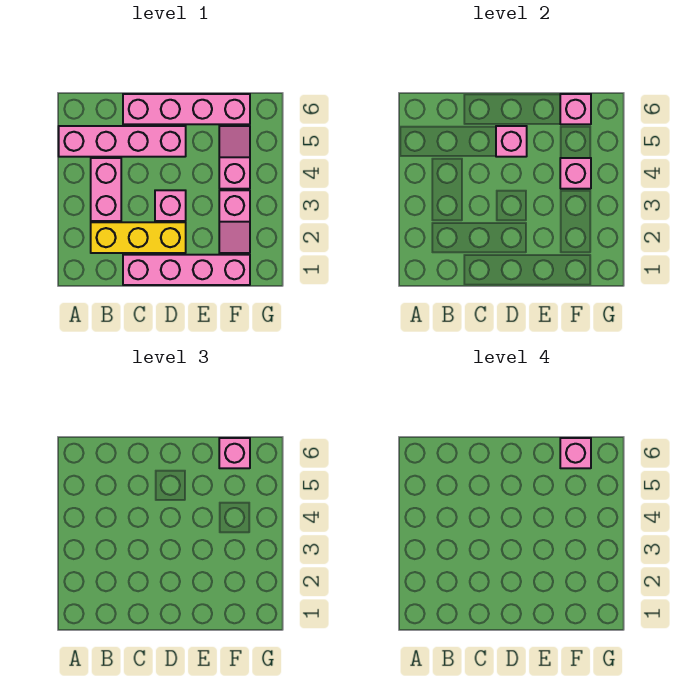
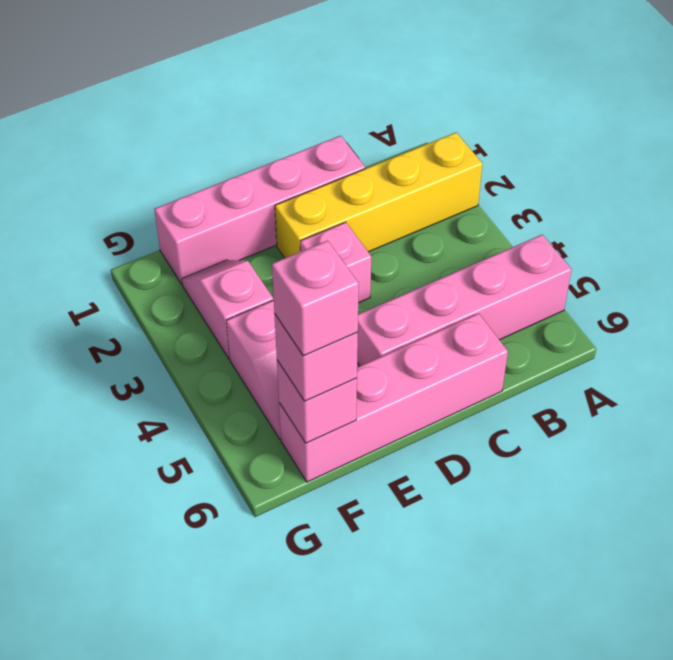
yellow brick B2:D2 level 1 -> yellow brick A2:D2 level 1
pink brick B3:B4 level 1 -> none
pink brick D5 level 2 -> none
pink brick F4 level 2 -> none

